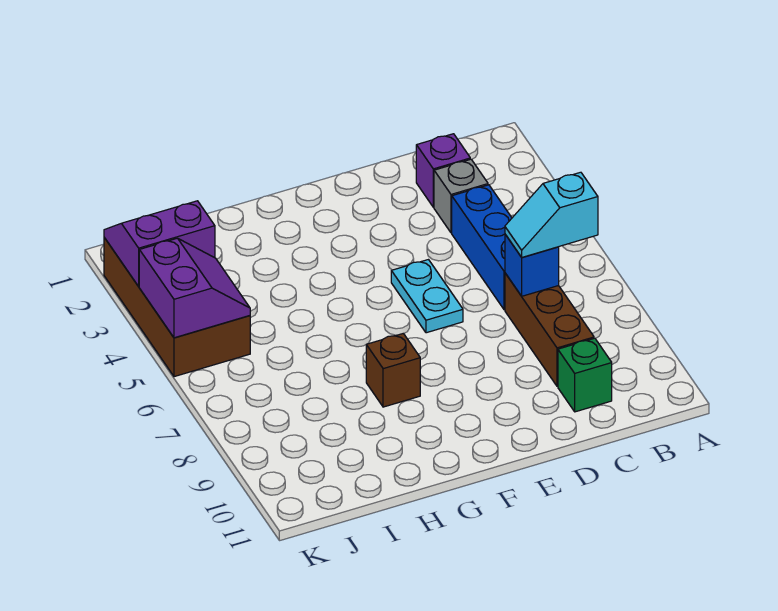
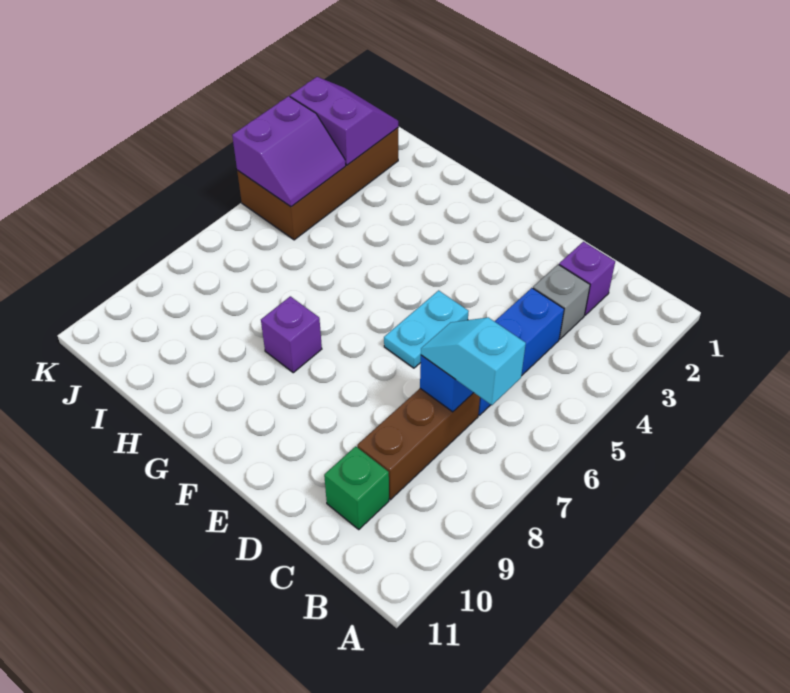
brown brick G8 level 1 -> purple brick G8 level 1

